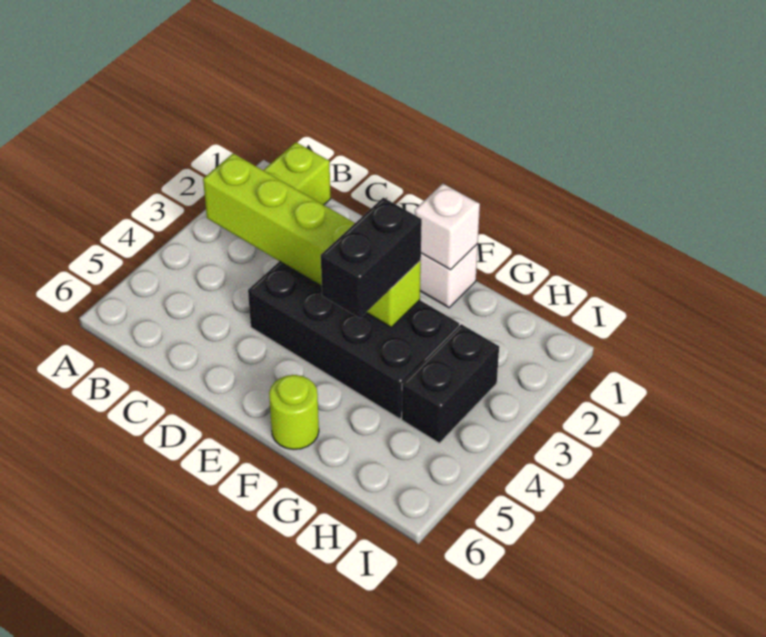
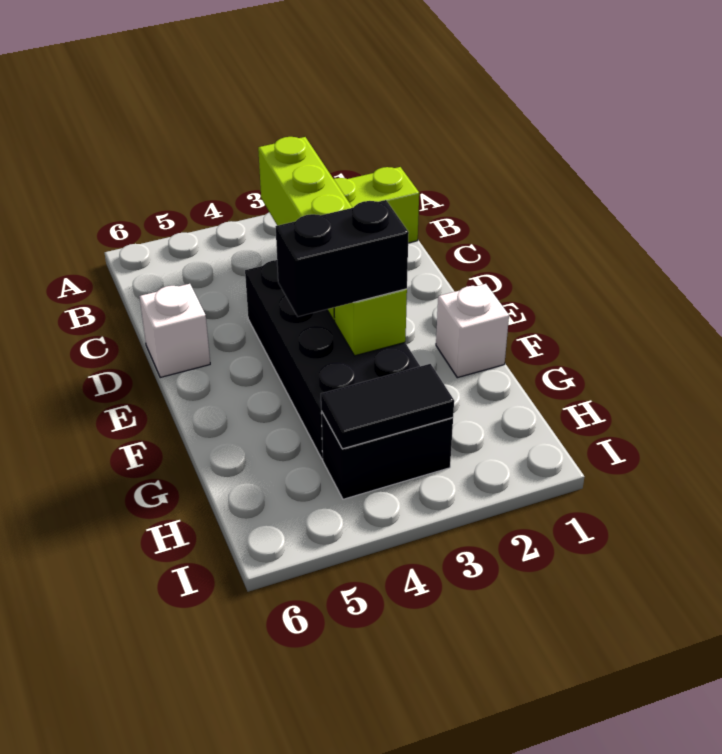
white brick F1 level 2 -> white brick D6 level 1
lime round brick F6 level 1 -> none
none -> black tile H3:H4 level 2

